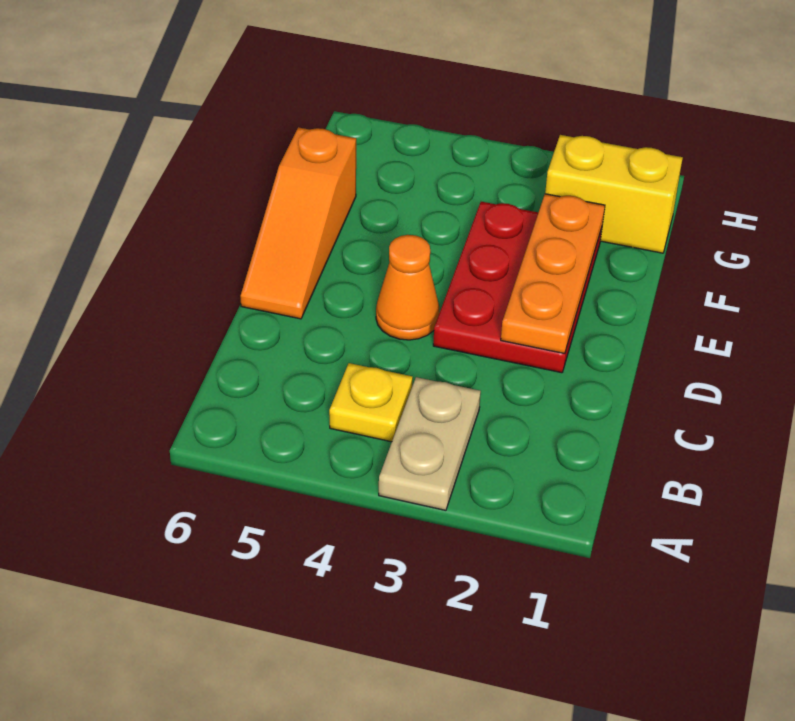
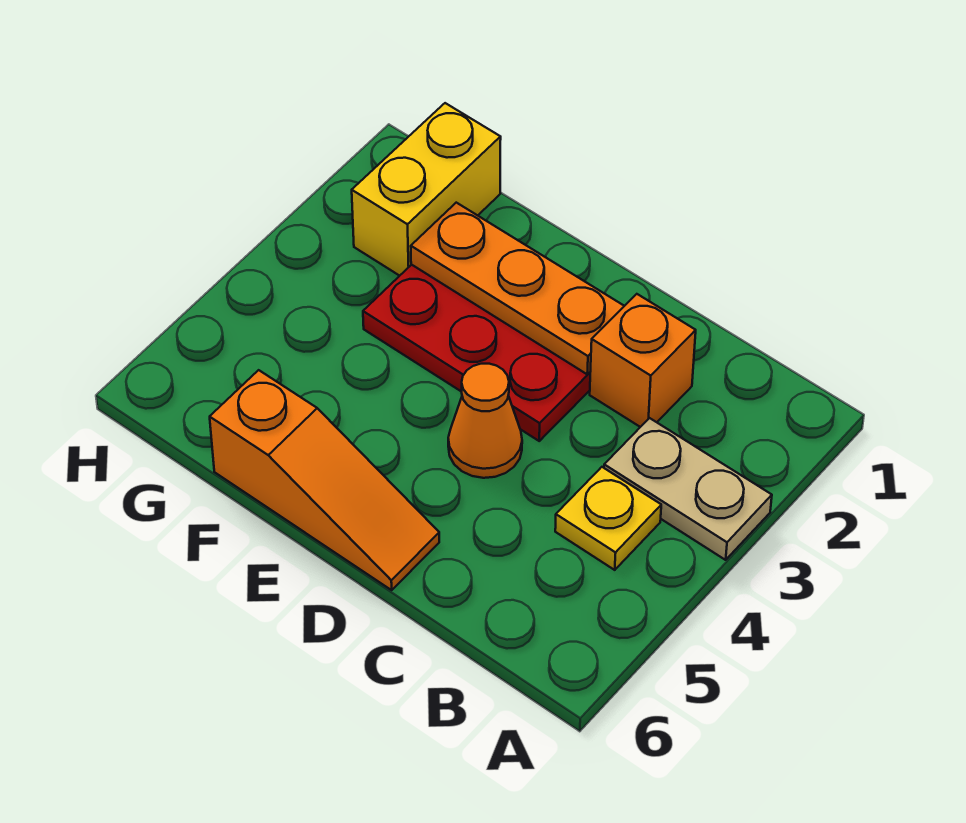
none -> orange brick C2 level 1

